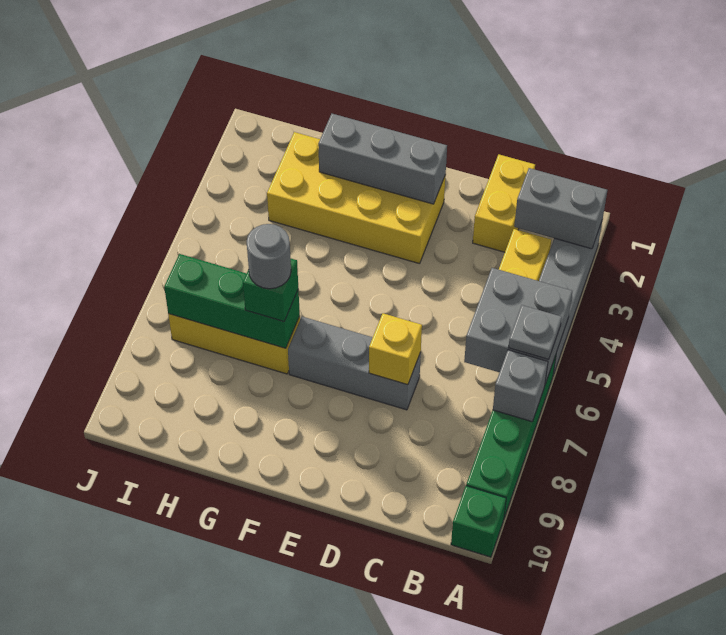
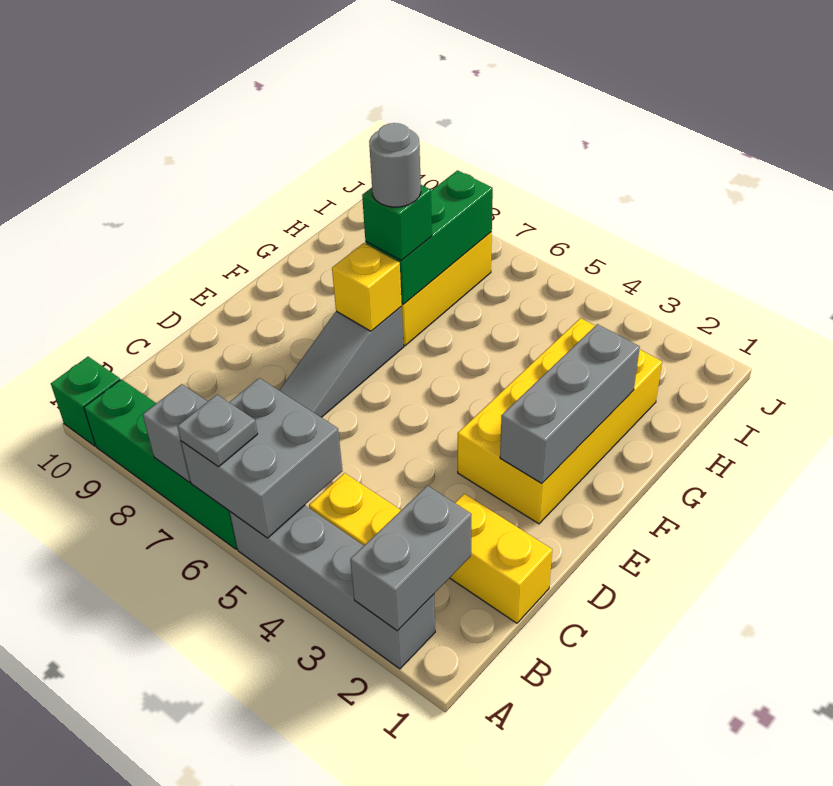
grey brick D7:F7 level 1 -> grey slope D7:F7 level 1 top F
yellow brick D7 level 2 -> yellow brick F7 level 2

